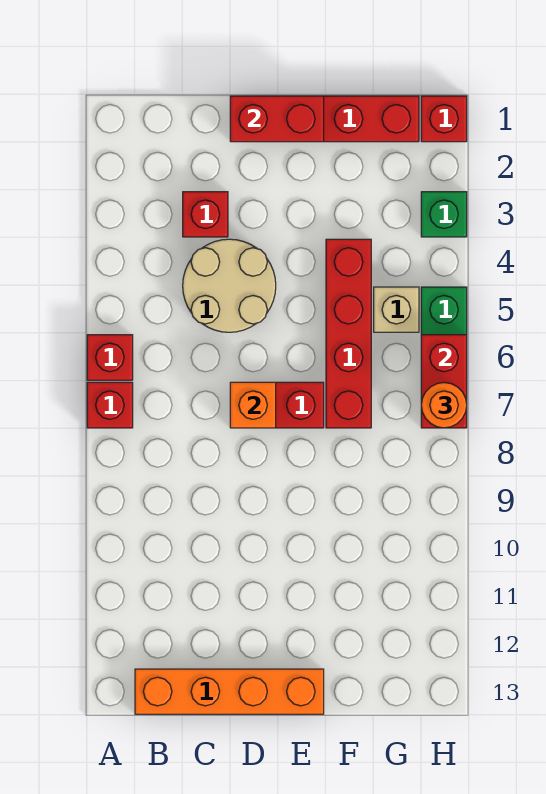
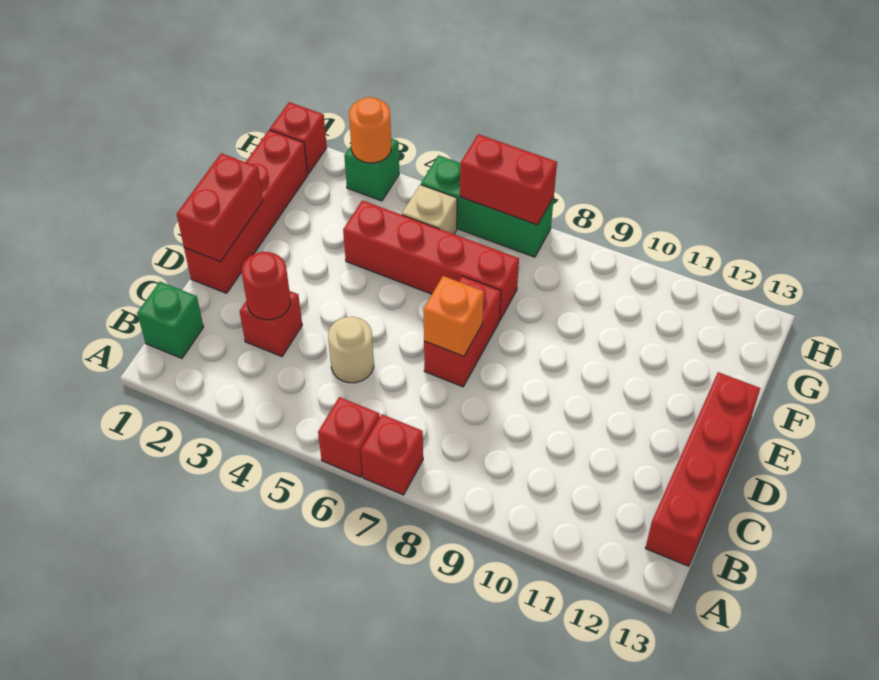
none -> green brick B1 level 1
orange brick B13:E13 level 1 -> red brick B13:E13 level 1
none -> red round brick C3 level 2
tan round brick C4:D5 level 1 -> tan round brick C5 level 1
orange round brick H7 level 3 -> orange round brick H3 level 2

